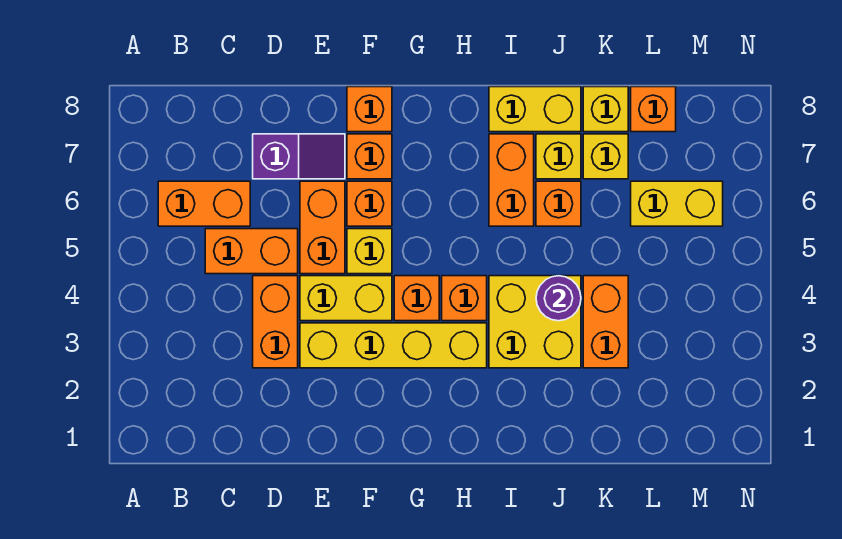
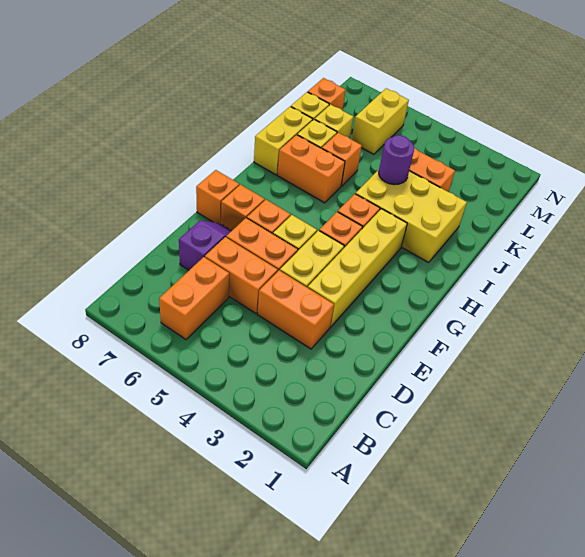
orange brick C5:D5 level 1 -> orange brick D5:D6 level 1
yellow brick I3:J4 level 1 -> yellow brick I2:J4 level 1

